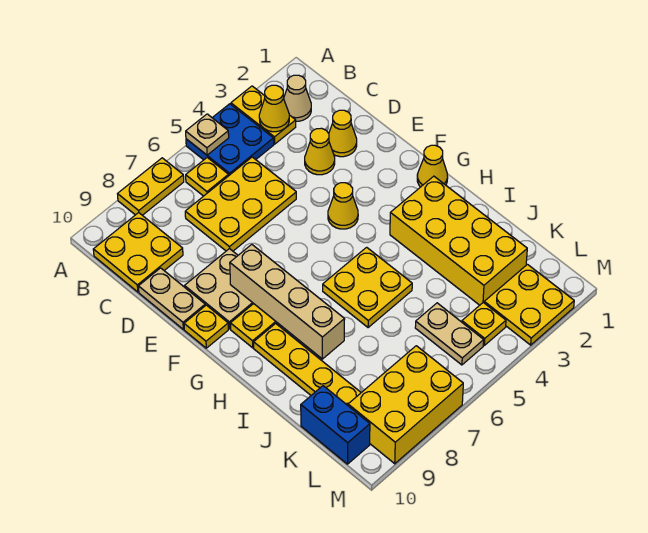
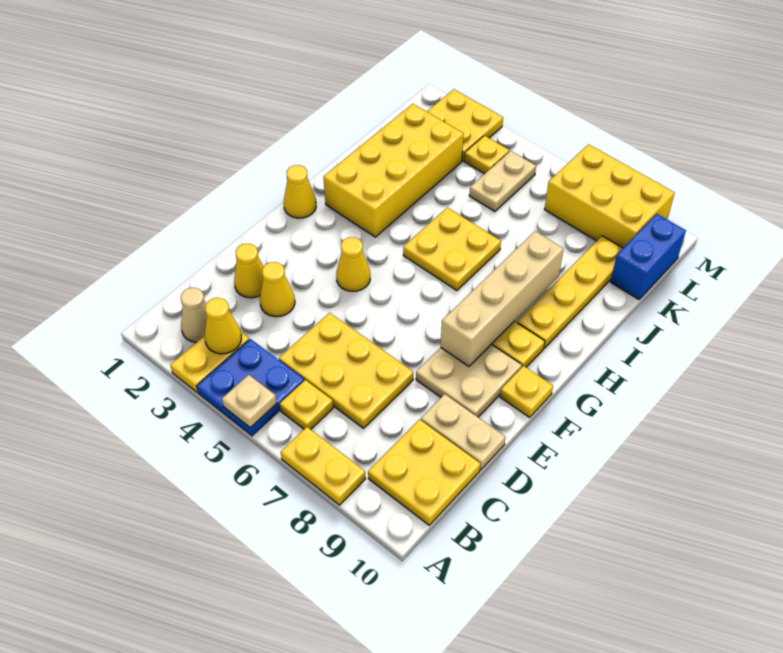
tan plate D10:E10 level 1 -> tan plate D9:D10 level 1

